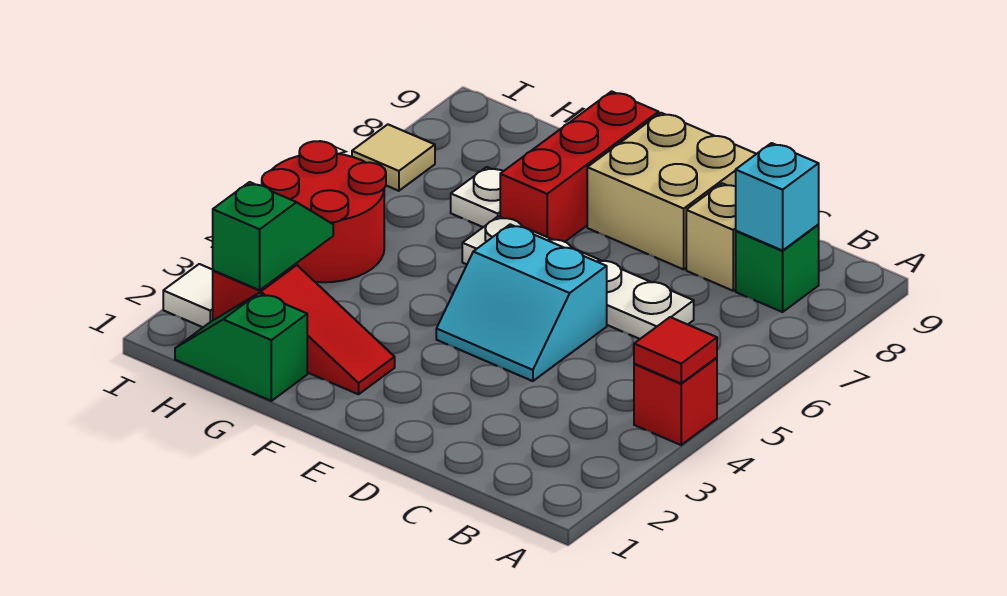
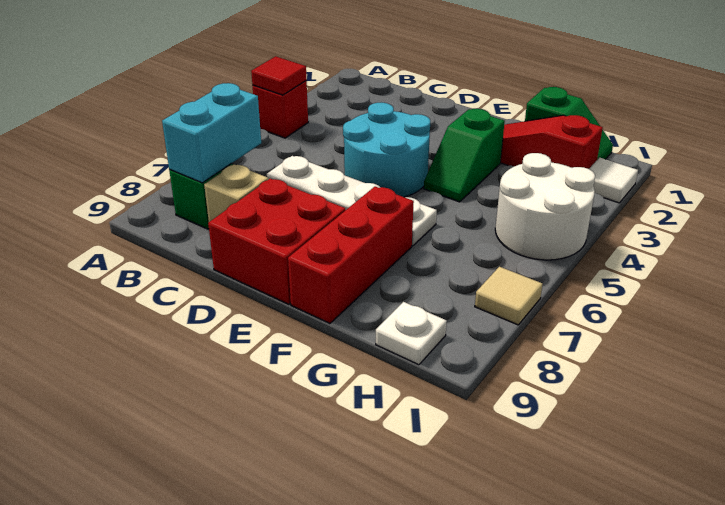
cyan brick B8 level 2 -> cyan brick B7:B8 level 2
cyan slope D4:E5 level 1 top 5 -> cyan round brick D4:E5 level 1
tan brick D8:E9 level 1 -> red brick D8:E9 level 1
white plate G7 level 1 -> white plate H9 level 1
green slope H2:H3 level 2 top 2 -> green slope F3:F4 level 1 top 3
red round brick H4:I5 level 1 -> white round brick H4:I5 level 1

